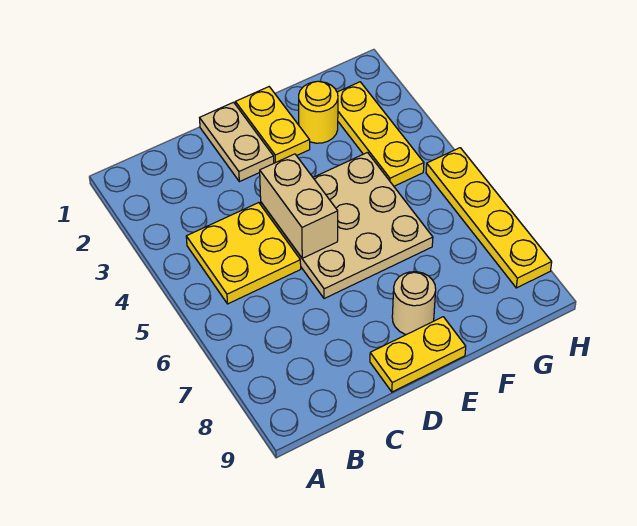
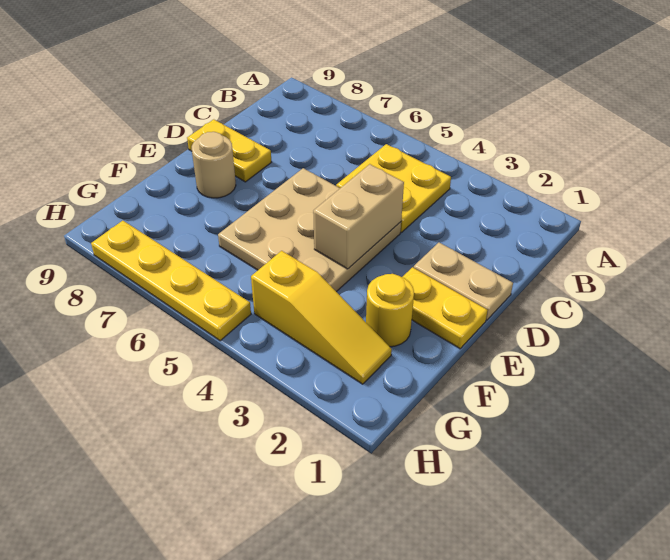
tan brick D4:D5 level 2 -> tan brick D4:E4 level 2
yellow plate D9:E9 level 1 -> yellow plate D8:D9 level 1
yellow plate G2:G4 level 1 -> yellow slope G2:G4 level 1 top 4

